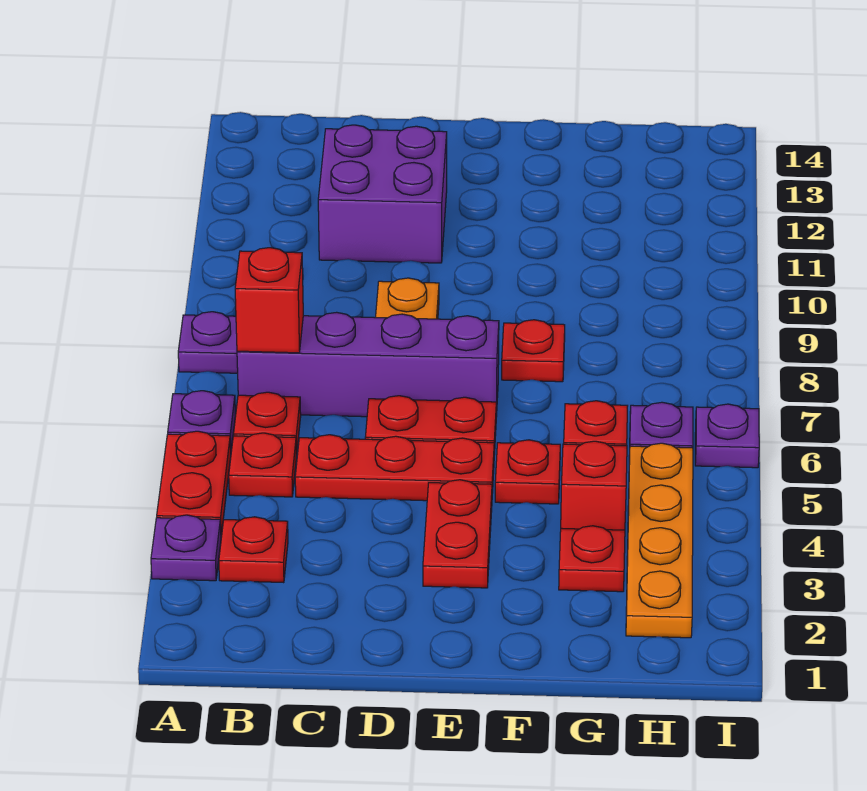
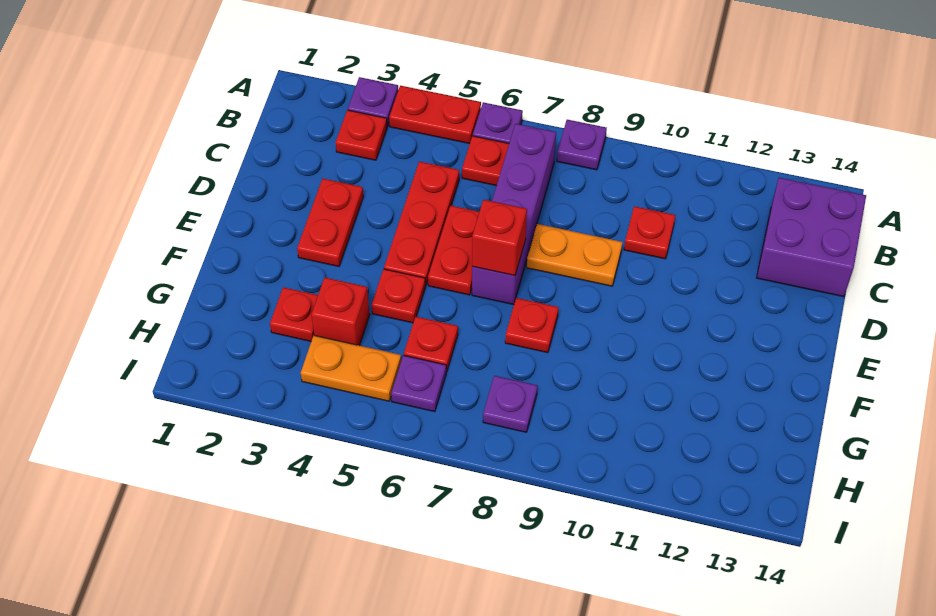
red plate B5 level 1 -> red plate C10 level 1
red brick B7 level 2 -> red brick E7 level 2
purple brick C11:D12 level 1 -> purple brick B13:C14 level 1
red plate E3:E4 level 1 -> red plate D3:E3 level 1
orange plate H2:H5 level 1 -> orange plate H4:H5 level 1
purple plate I6 level 1 -> purple plate H8 level 1

